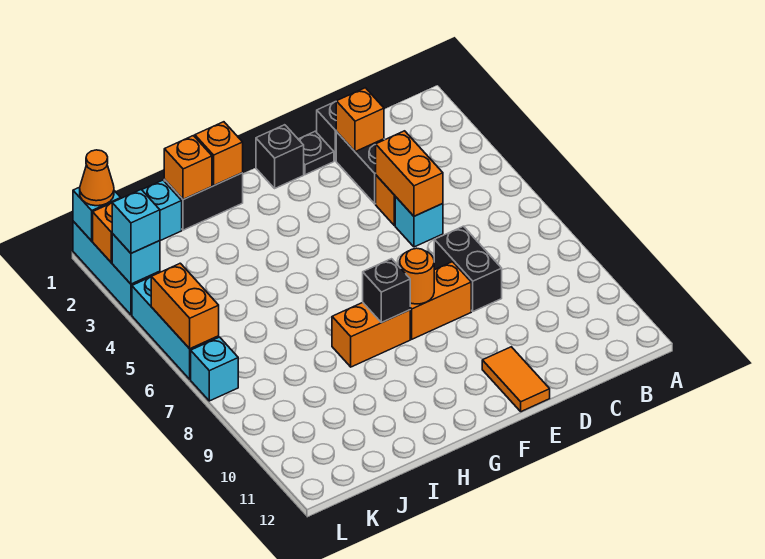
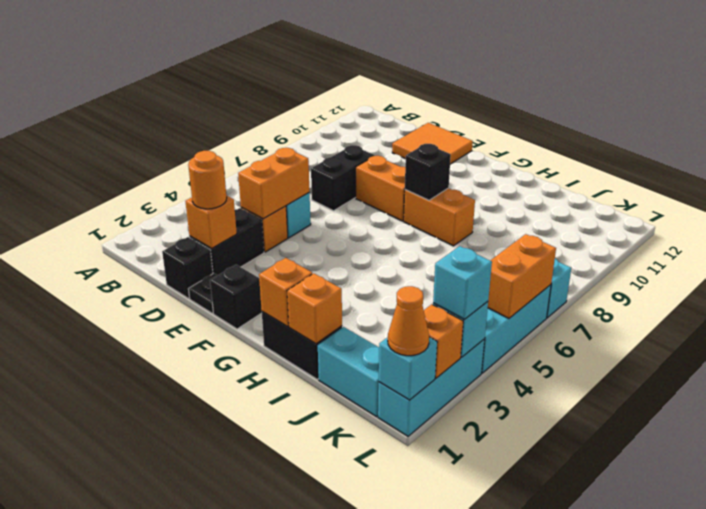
orange tile E11:E12 level 1 -> orange tile D11:E12 level 1
orange round brick F8 level 2 -> orange round brick D2 level 3

